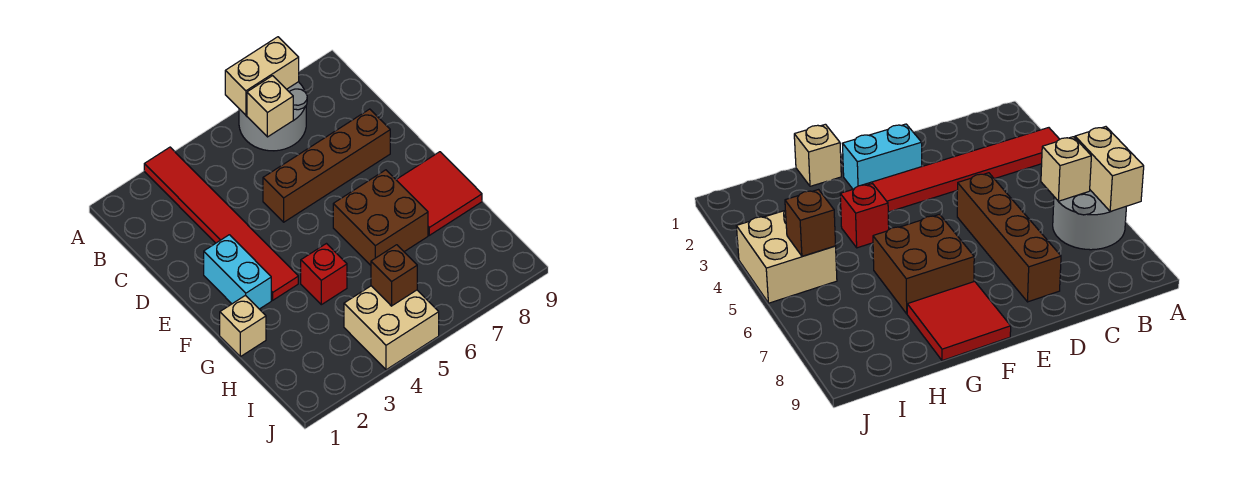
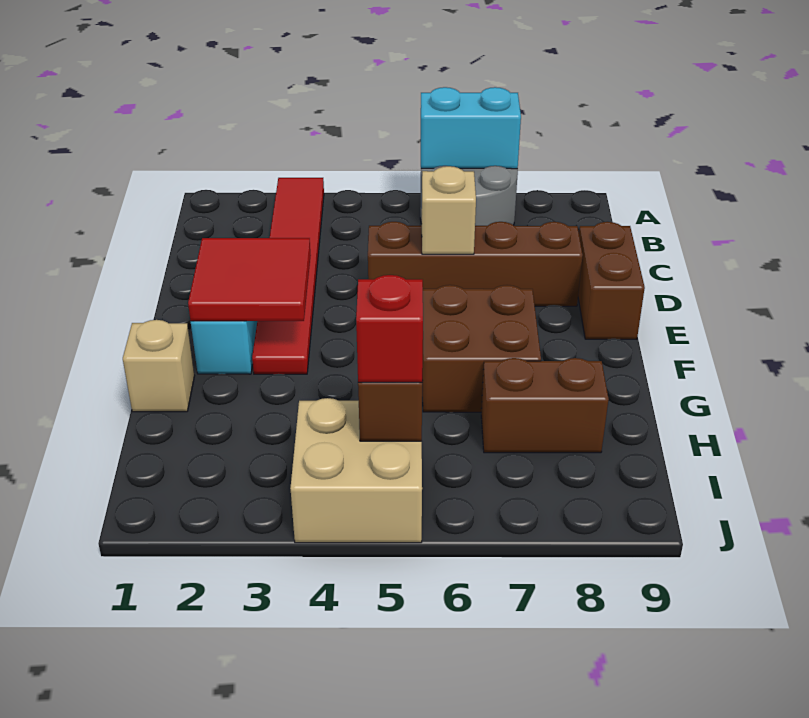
tan brick A6:A7 level 2 -> cyan brick A6:A7 level 2
tan brick B6 level 2 -> tan brick D6 level 2
none -> brown brick D9:E9 level 1
red tile F8:G9 level 1 -> red tile E2:F3 level 2
red brick G4 level 1 -> red brick I5 level 3
none -> brown brick H7:H8 level 1

